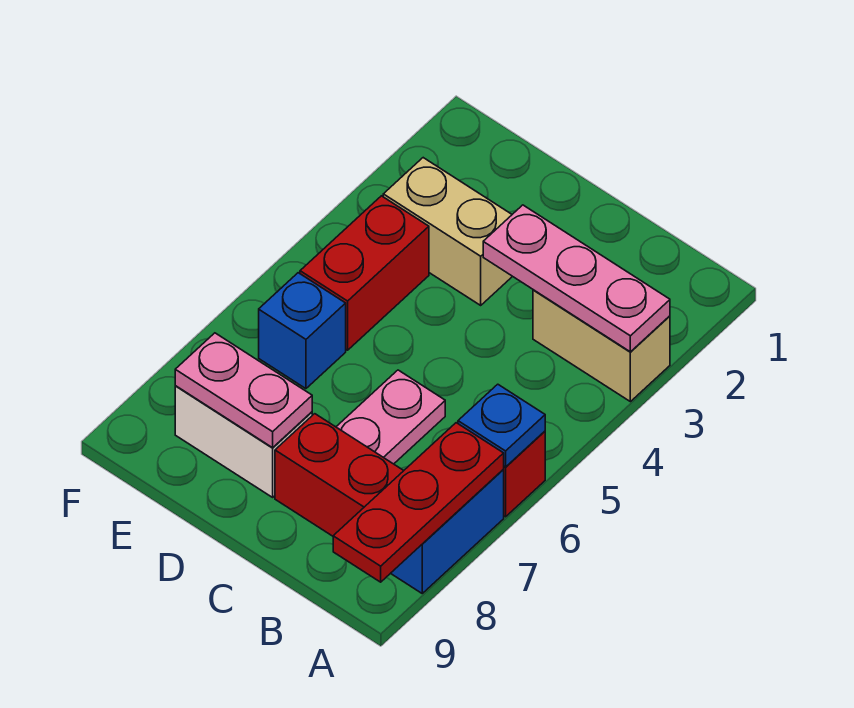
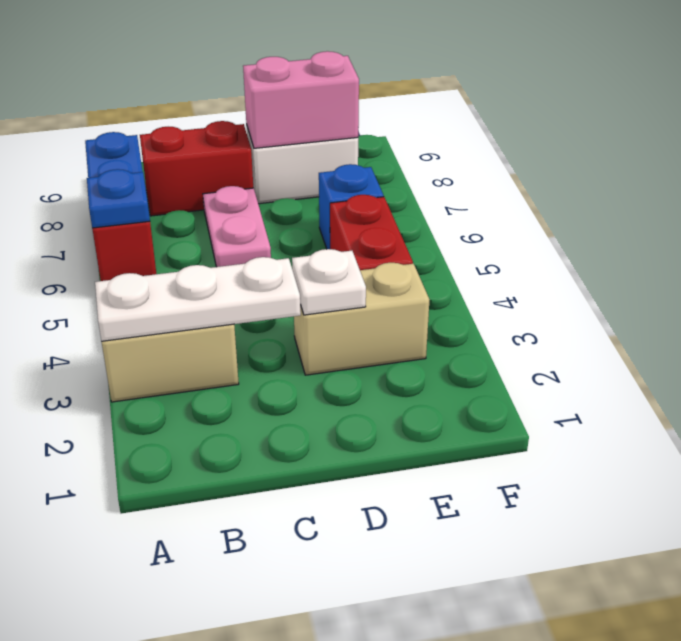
pink plate A3:C3 level 2 -> white plate A3:C3 level 2
red plate A7:A9 level 2 -> none
none -> white plate D3 level 2
pink plate D8:E8 level 2 -> pink brick D8:E8 level 2

